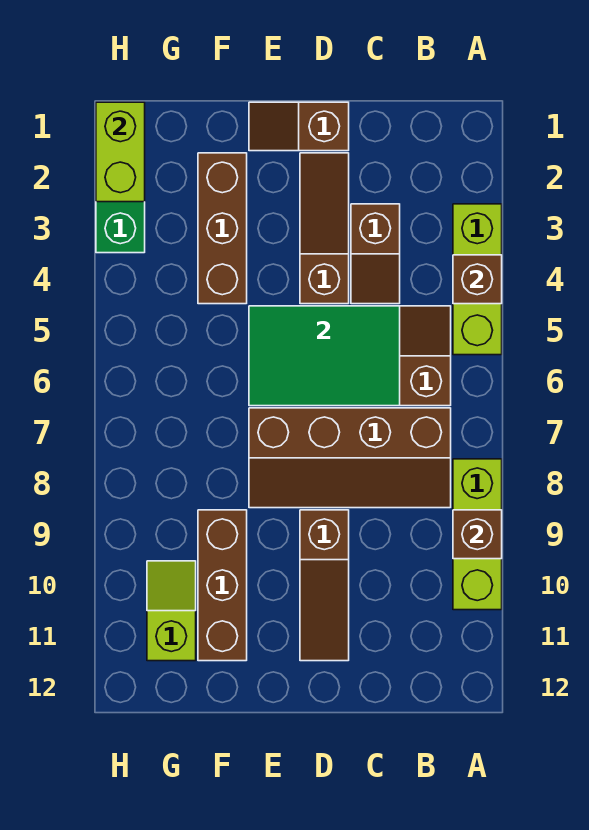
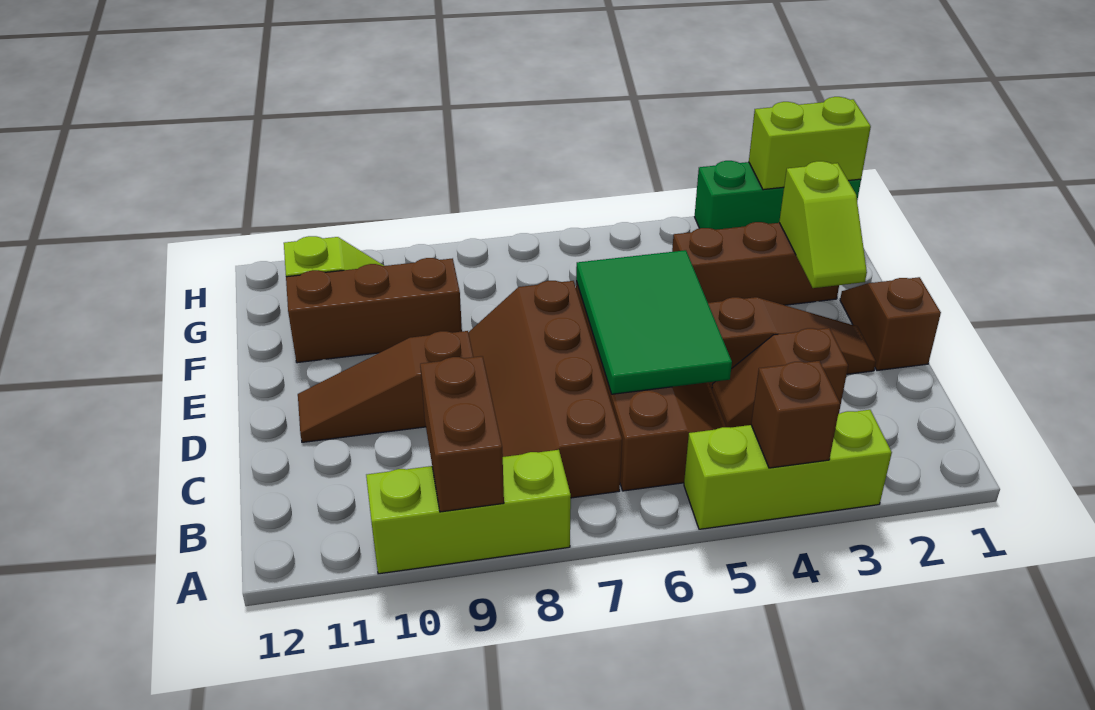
brown brick A9 level 2 -> brown brick A9:B9 level 2
none -> lime slope E2:F2 level 2 top F

